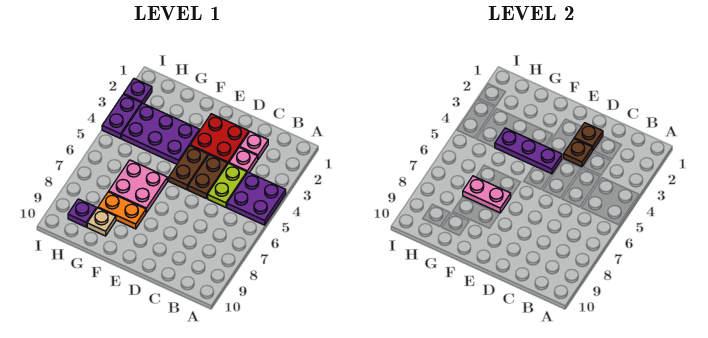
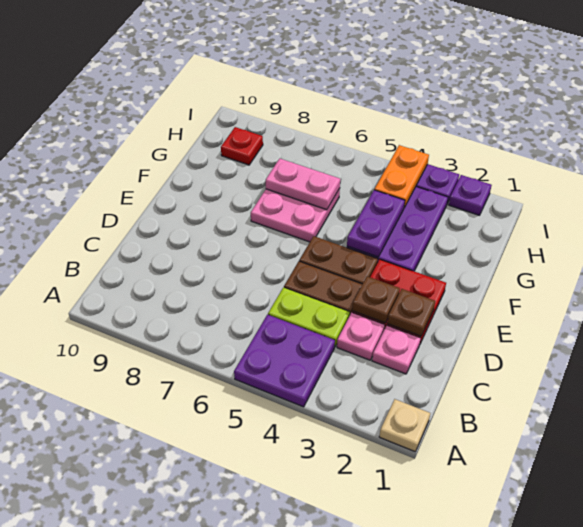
purple plate E4:G4 level 2 -> purple plate F4:G4 level 2
pink plate F7:G7 level 2 -> pink plate G6:G7 level 2
orange plate F8:G8 level 1 -> orange plate H4:I4 level 2
tan plate G9 level 1 -> tan plate A1 level 1
purple plate H9 level 1 -> red plate H9 level 1

